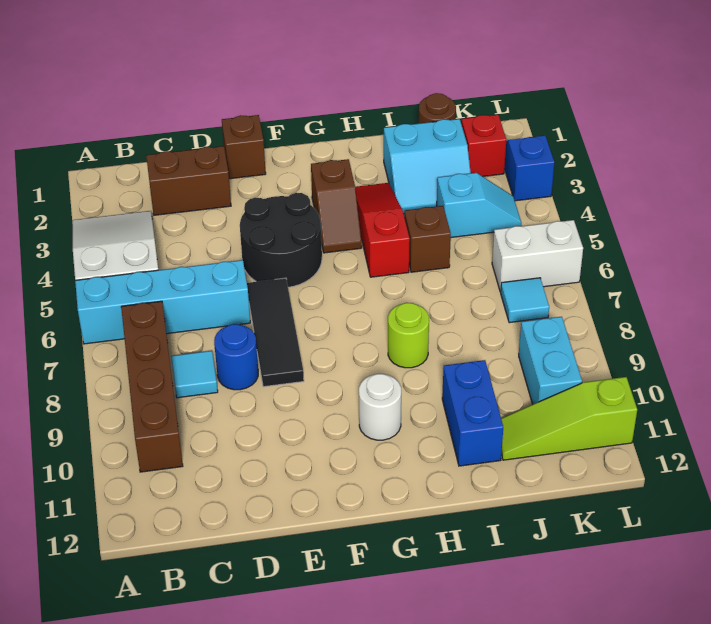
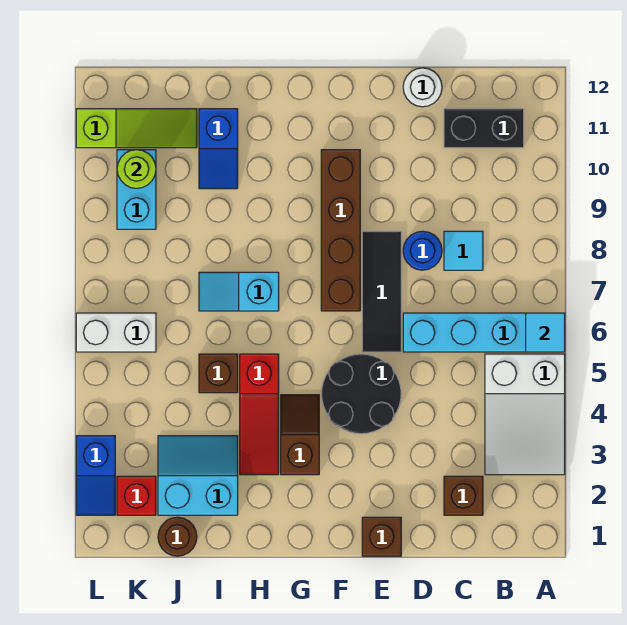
brown brick B7:B10 level 1 -> brown brick F7:F10 level 1
none -> black brick B11:C11 level 1
brown brick C2:D2 level 1 -> brown brick C2 level 1
white round brick G10 level 1 -> white round brick D12 level 1
lime round brick H8 level 1 -> lime round brick K10 level 2
blue brick I10:I11 level 1 -> blue slope I10:I11 level 1 top 11
cyan slope J4:K4 level 1 top J -> cyan slope H7:I7 level 1 top H
cyan tile K7 level 1 -> cyan tile A6 level 2

